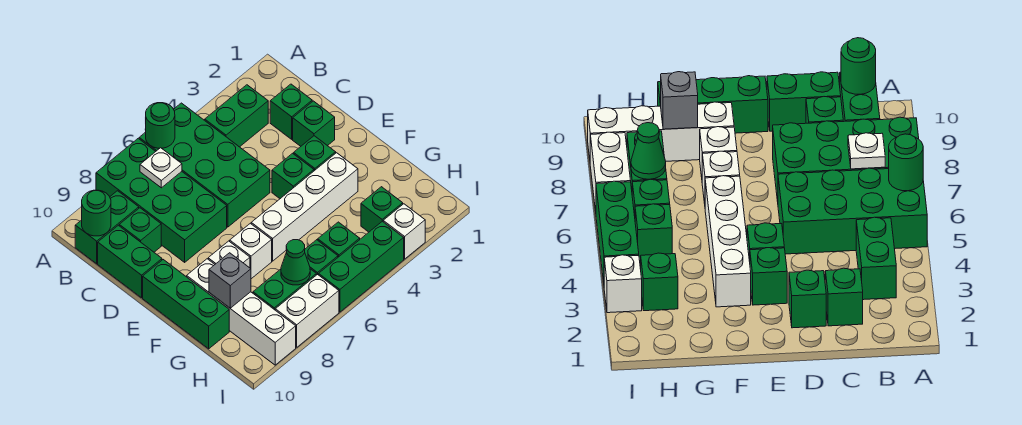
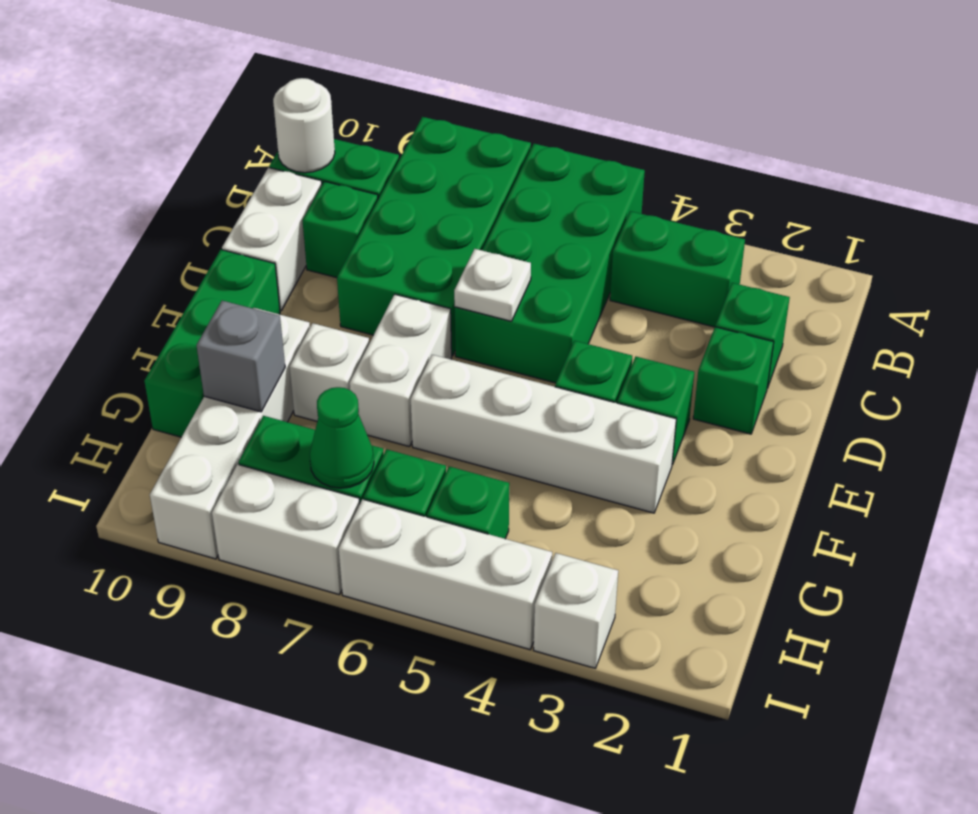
green round brick A6 level 2 -> none
white plate B7 level 2 -> white plate D6 level 2
green round brick B10 level 2 -> white round brick B10 level 2
green brick C10:D10 level 1 -> white brick C10:D10 level 1
white brick F7 level 1 -> white brick E7:F7 level 1
green brick H3 level 1 -> none
green brick I4:I6 level 1 -> white brick I4:I6 level 1

